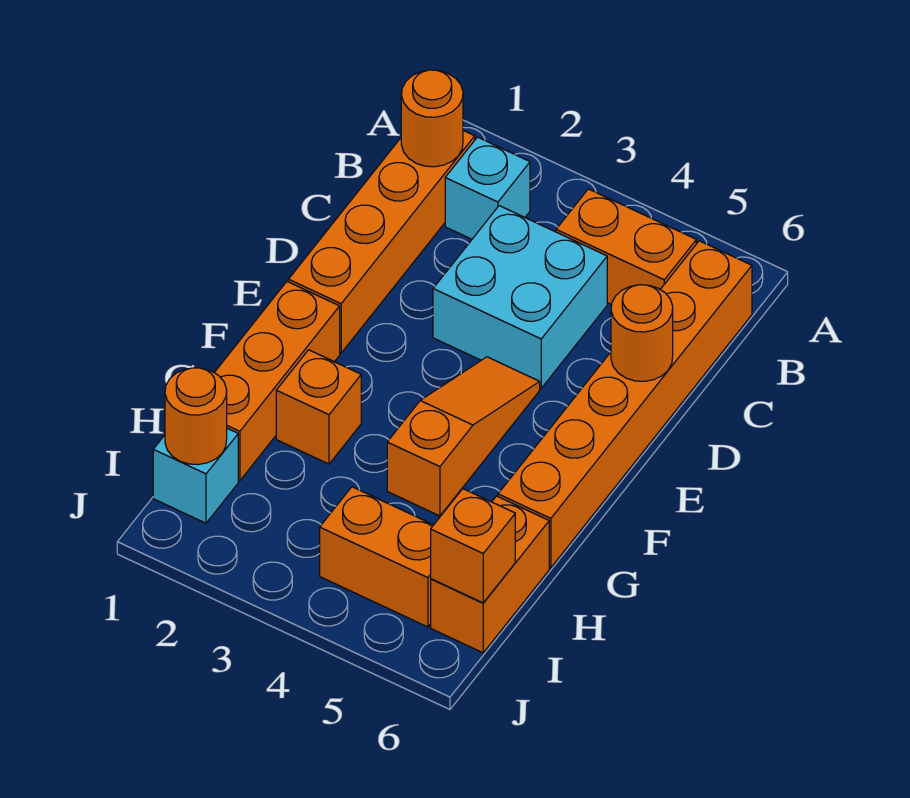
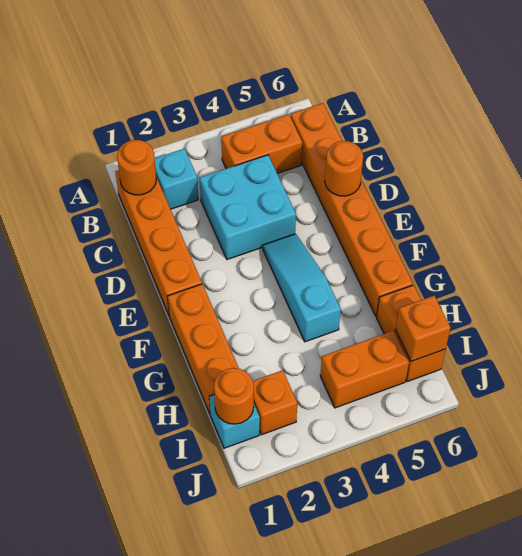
orange slope E4:G4 level 1 top G -> cyan slope E4:G4 level 1 top G
orange brick G2 level 1 -> orange brick I2 level 1

